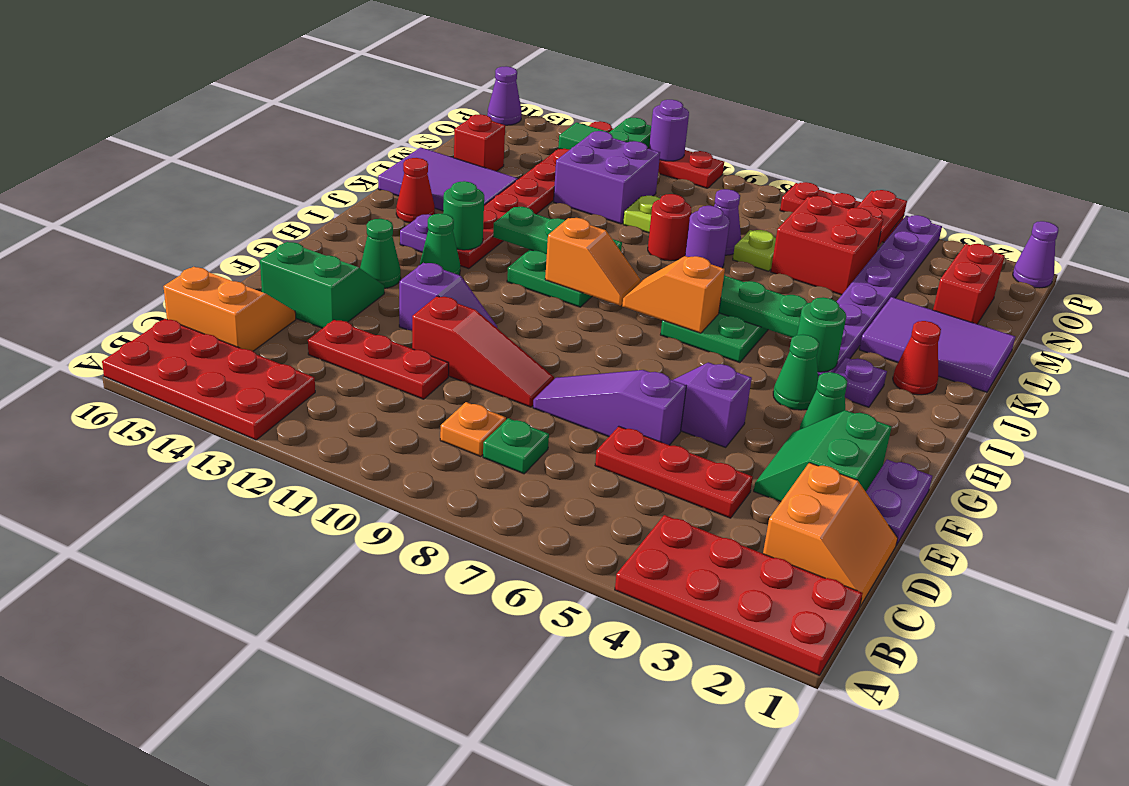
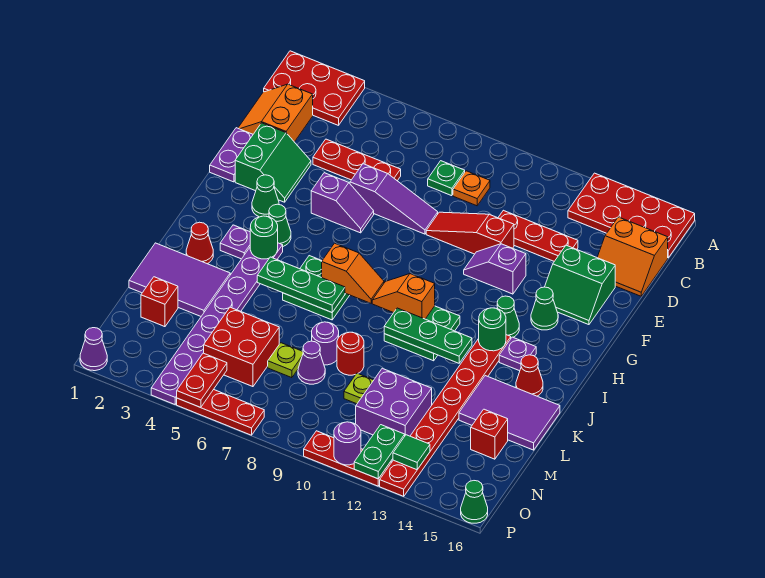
red plate A1:B4 level 1 -> red plate A1:B3 level 1
red brick M2:N2 level 1 -> red brick M2 level 1
purple cone P16 level 1 -> green cone P16 level 1

